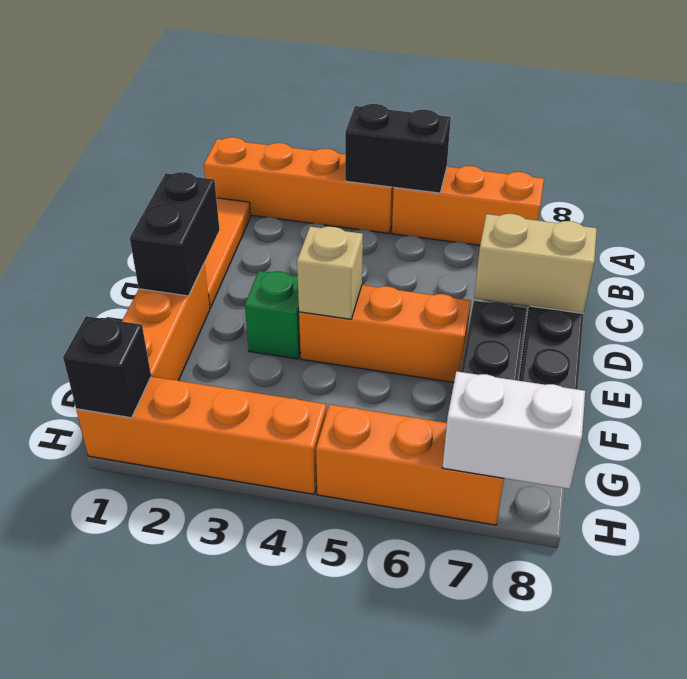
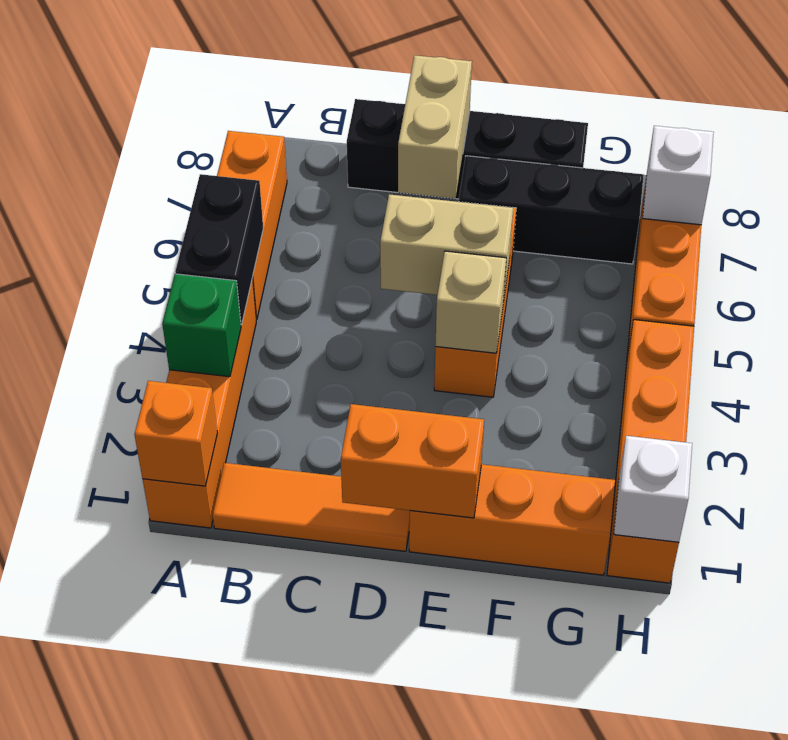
none -> orange brick A1 level 2
black brick D1:E1 level 2 -> orange brick D1:E1 level 2
none -> tan brick D5:E5 level 2
green brick E3 level 1 -> green brick A3 level 2
black brick H1 level 2 -> white brick H1 level 2
white brick H7:H8 level 2 -> white brick H7 level 2

